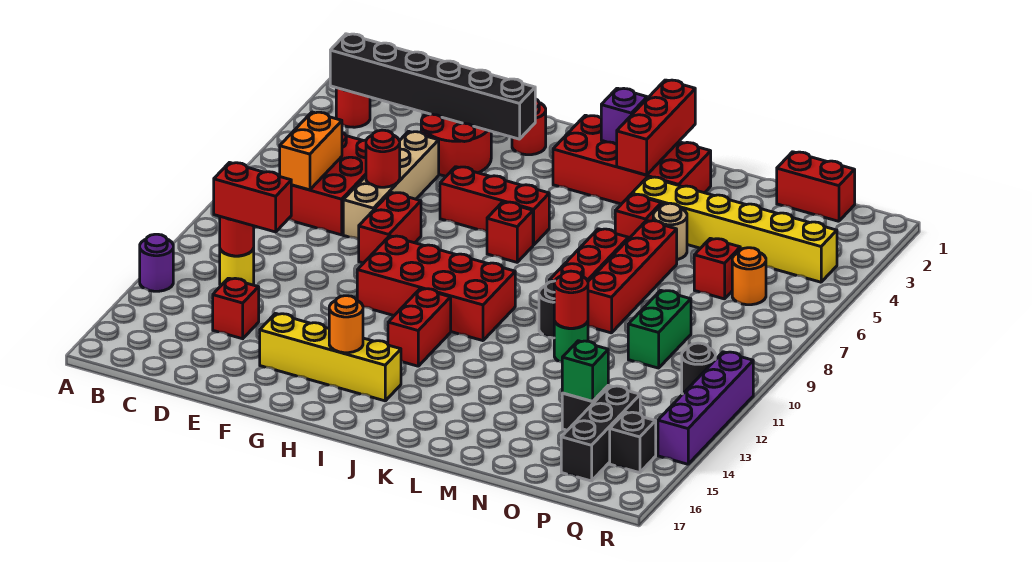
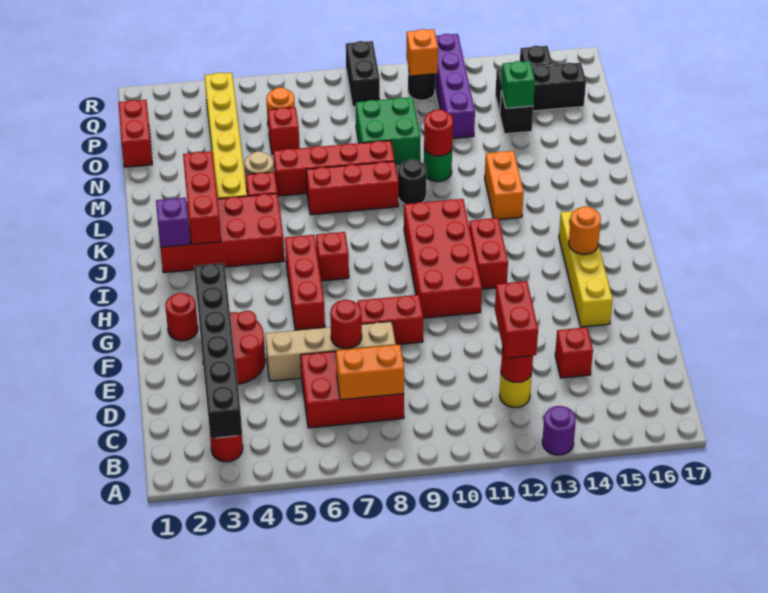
red brick I2:L3 level 1 -> red brick J2:K5 level 1
red brick I12:I13 level 1 -> red brick H12:I12 level 1
red brick K1:K3 level 2 -> red brick J3:L3 level 2
none -> orange brick K13:L13 level 1
green brick O9:O10 level 1 -> green brick N9:O10 level 1
none -> black brick Q9:R9 level 1
none -> orange brick Q11 level 2
purple brick R11:R14 level 1 -> purple brick O12:R12 level 1

